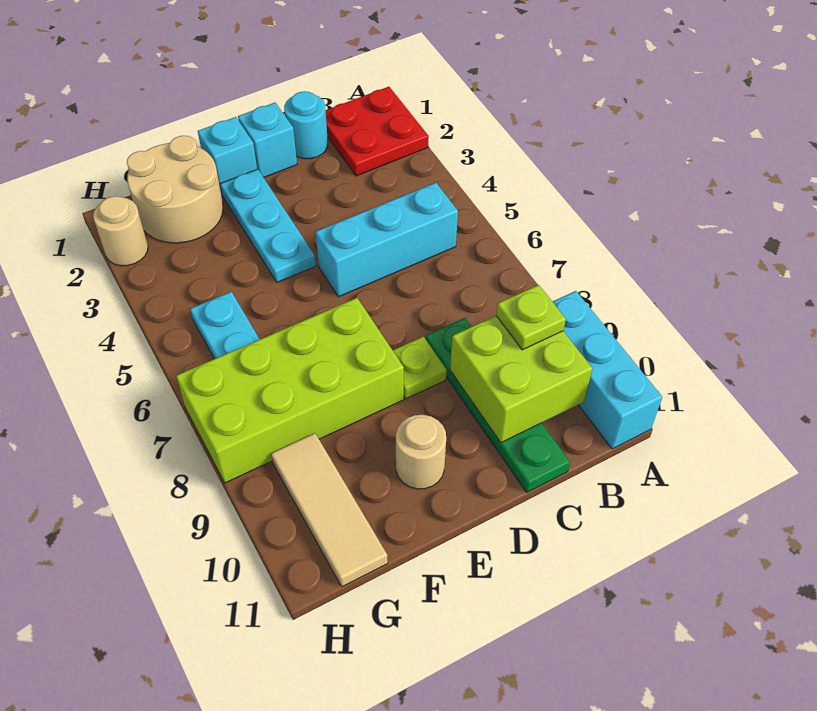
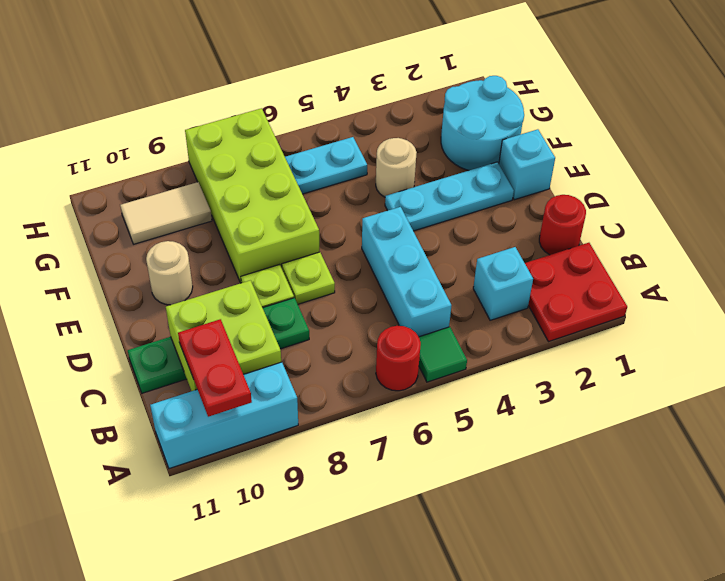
none -> green tile A5 level 1
none -> red round brick A6 level 1
none -> red plate A10:B10 level 3
lime plate B9 level 3 -> lime plate D7 level 1
cyan round brick C1 level 1 -> red round brick C1 level 1
cyan brick D1 level 1 -> cyan brick B3 level 1
tan round brick F1:G2 level 1 -> cyan round brick F1:G2 level 1
tan tile G9:G11 level 1 -> tan tile G9:G10 level 1
tan round brick H2 level 1 -> tan round brick F4 level 1

